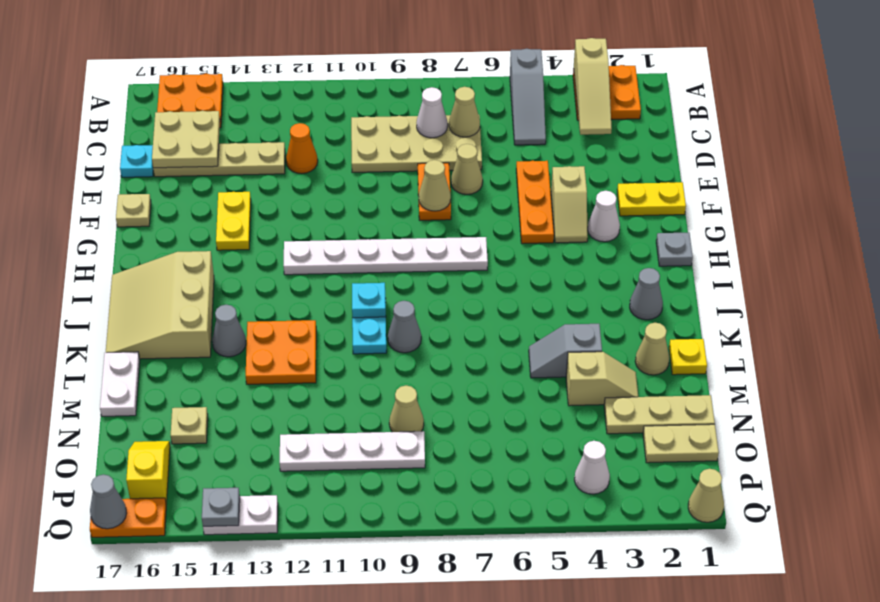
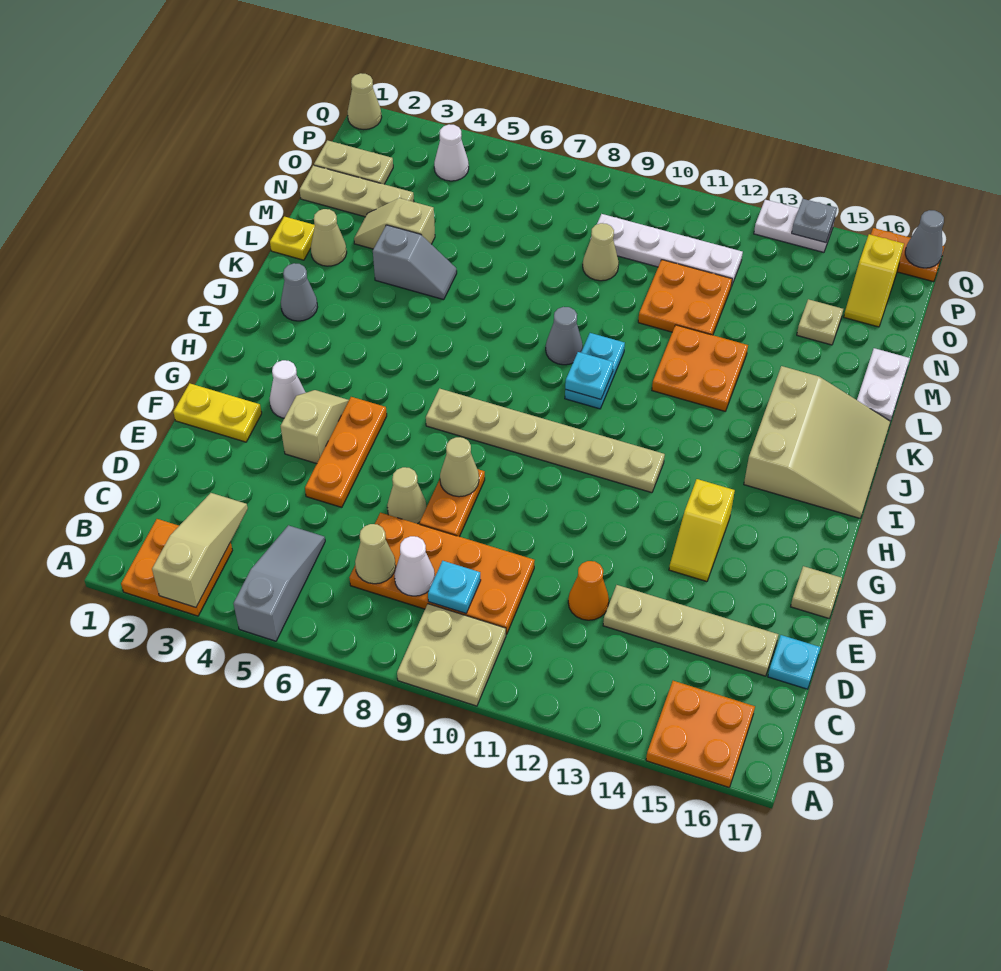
tan plate C7:D10 level 1 -> orange plate C7:D10 level 1
none -> cyan plate C9 level 2
tan plate C15:D16 level 2 -> tan plate A9:B10 level 1
yellow plate F14:G14 level 1 -> yellow slope F14:G14 level 1 top G
grey plate H1 level 1 -> none
white plate H7:H12 level 1 -> tan plate H7:H12 level 1
grey cone K14 level 1 -> none
none -> orange plate M11:N12 level 1

